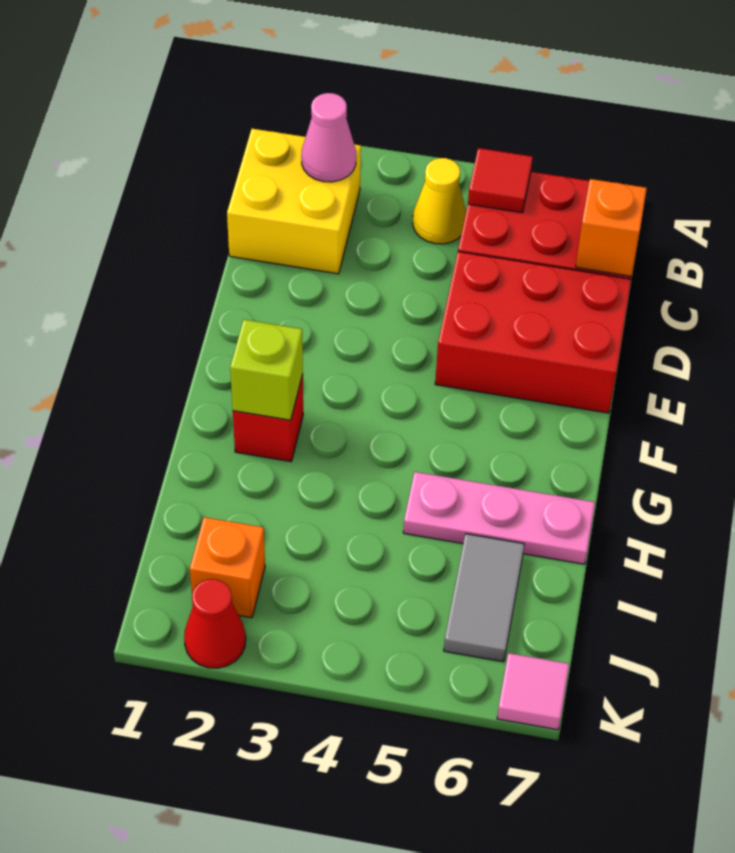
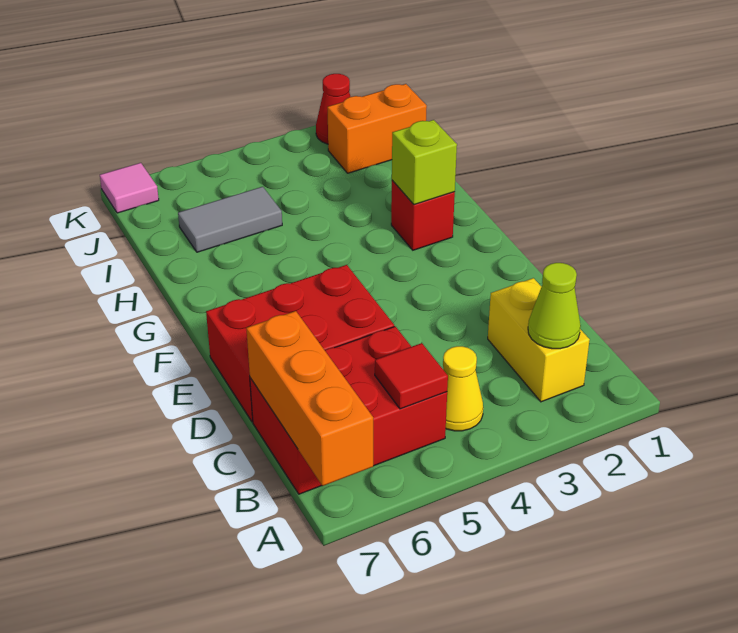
yellow brick B1:C2 level 1 -> yellow brick B2:C2 level 1
pink cone B2 level 2 -> lime cone B2 level 2
orange brick C7 level 2 -> orange brick A7:C7 level 2
pink plate H5:H7 level 1 -> none
grey tile I6:J6 level 1 -> grey tile I5:I6 level 1
orange brick J2 level 1 -> orange brick J1:J2 level 1

